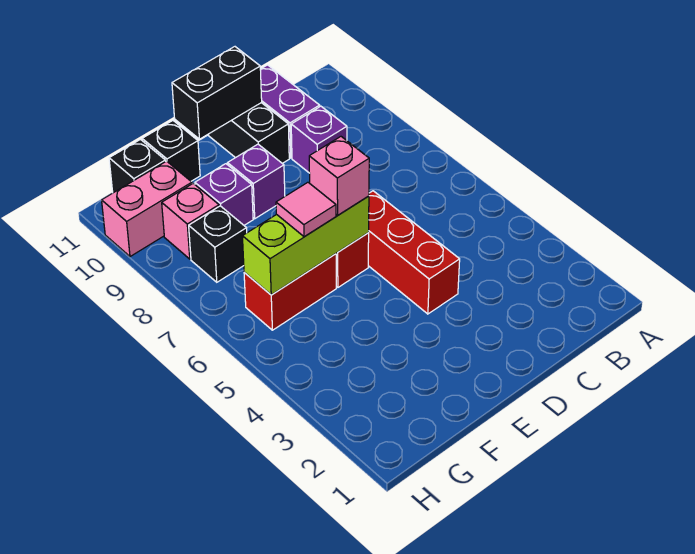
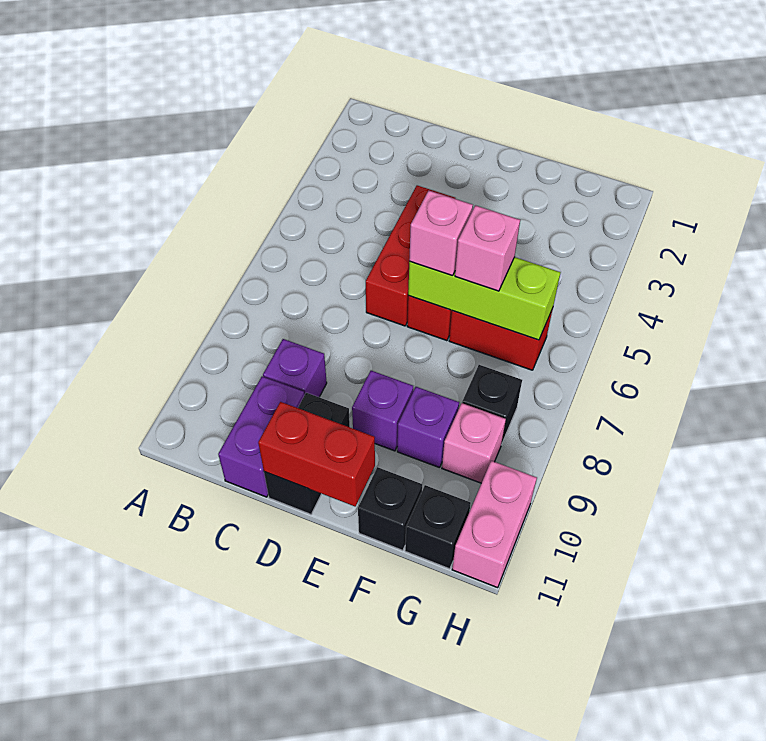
black brick D11:E11 level 2 -> red brick D11:E11 level 2
pink tile F6 level 3 -> pink brick F6 level 3
pink brick G10:H10 level 1 -> pink brick H10:H11 level 1

